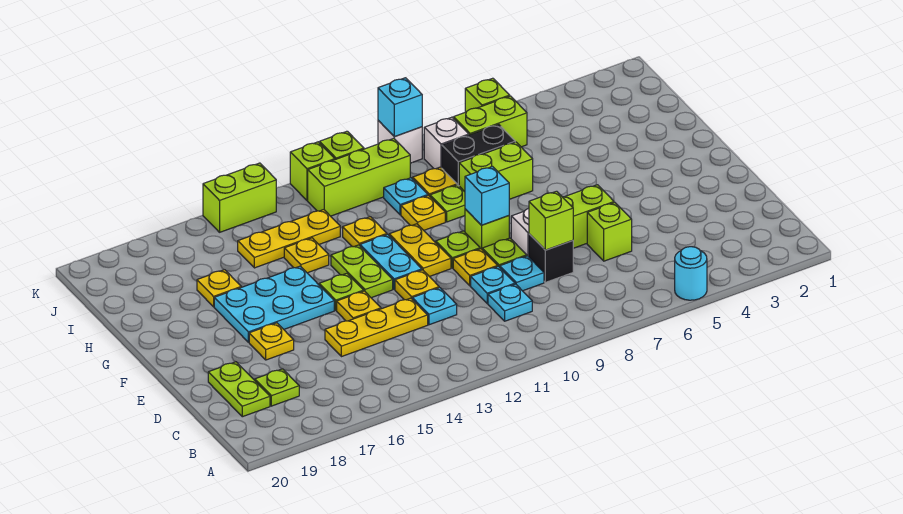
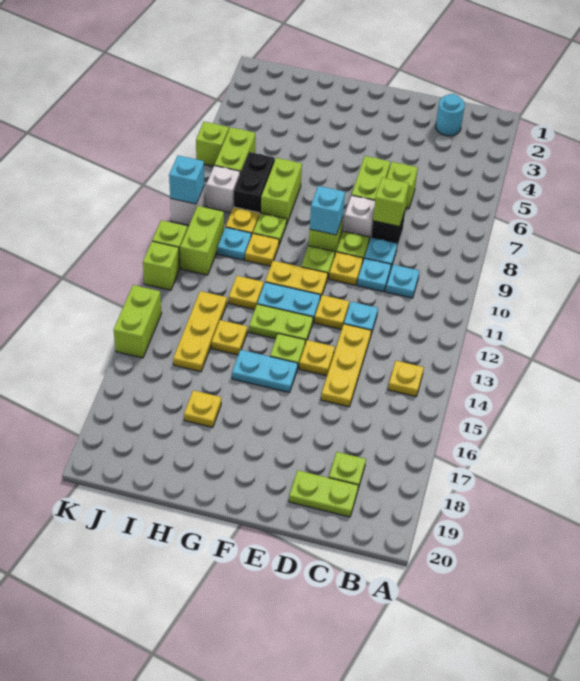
cyan round brick A5 level 1 -> cyan round brick C2 level 1
yellow plate E17 level 1 -> yellow plate B14 level 1
cyan plate F15:G17 level 1 -> cyan plate F15:G15 level 1
lime brick J10:J12 level 1 -> lime brick J10:J11 level 1

